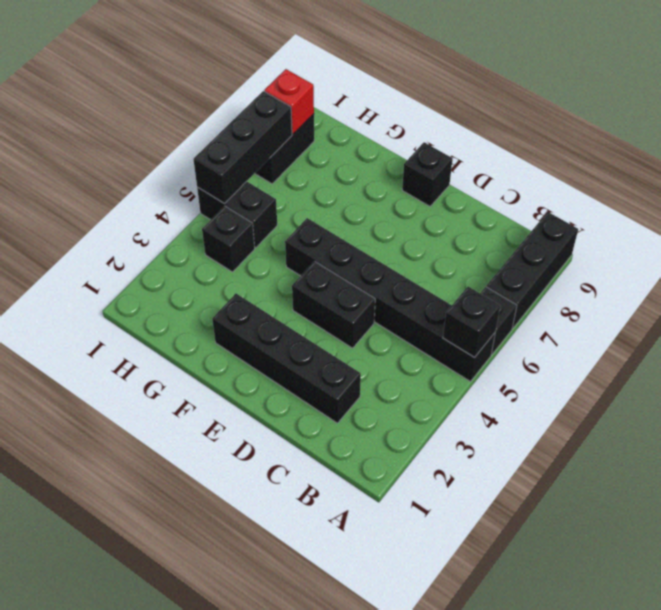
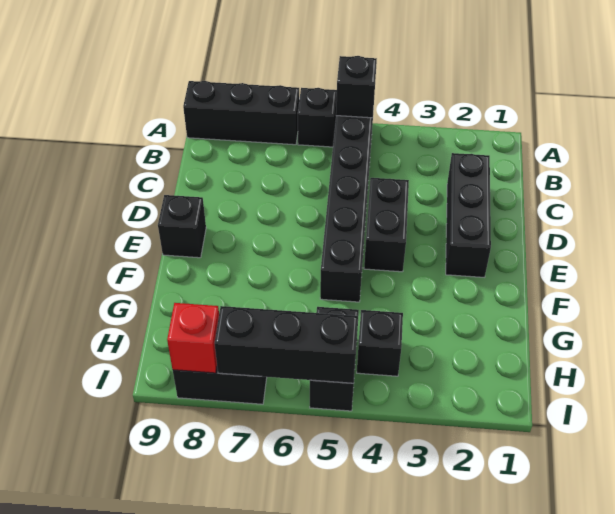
black brick C2:F2 level 1 -> black brick C2:E2 level 1

